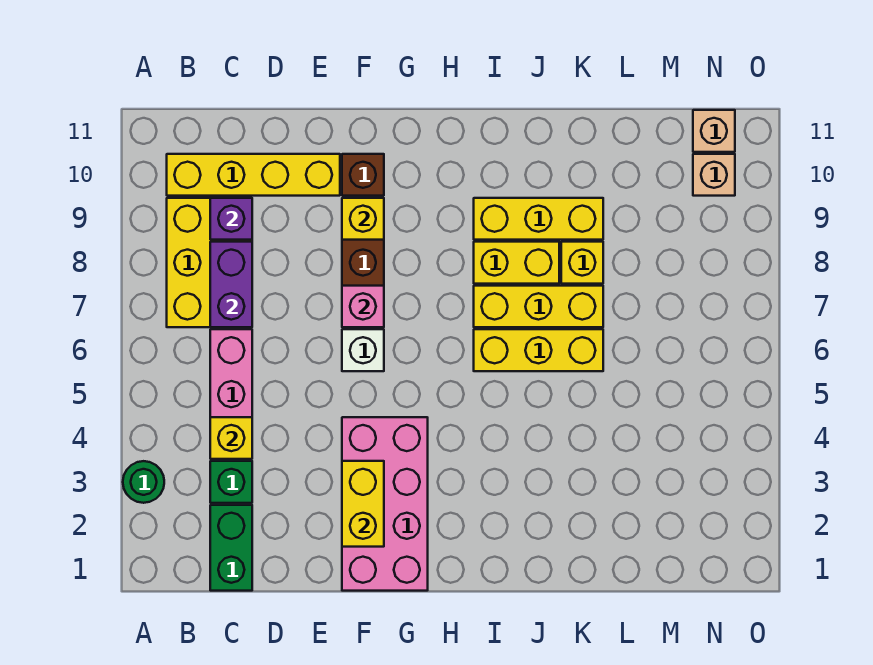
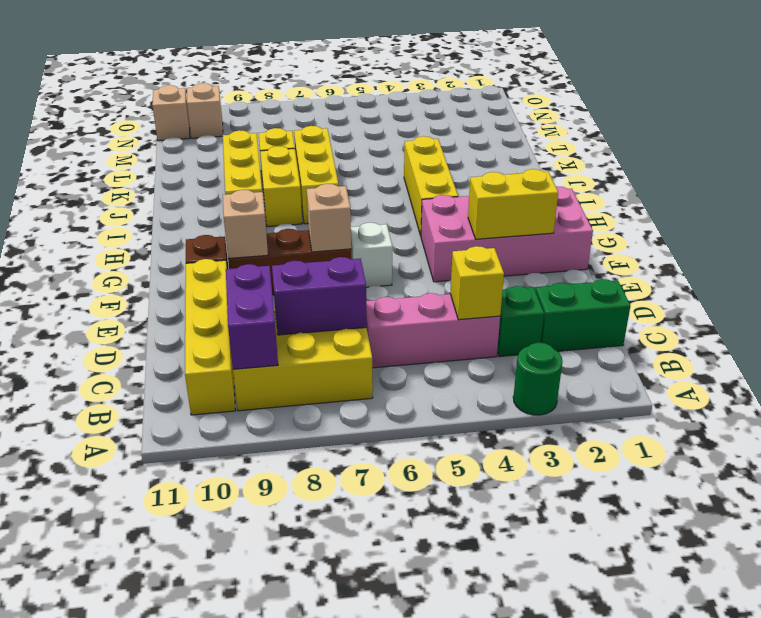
purple brick C9 level 2 -> purple brick B9:C9 level 2
pink brick F7 level 2 -> tan brick F7 level 2
yellow brick F9 level 2 -> tan brick F9 level 2
yellow brick I6:K6 level 1 -> yellow brick H4:J4 level 1

